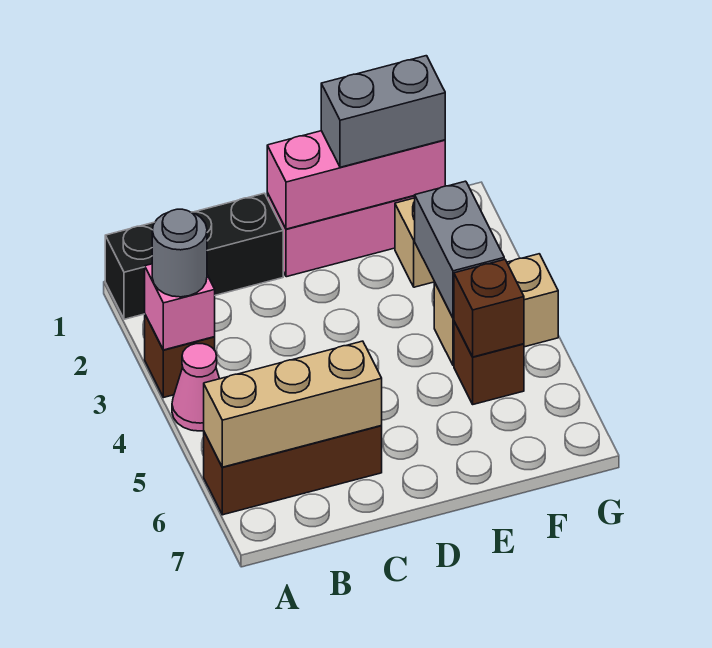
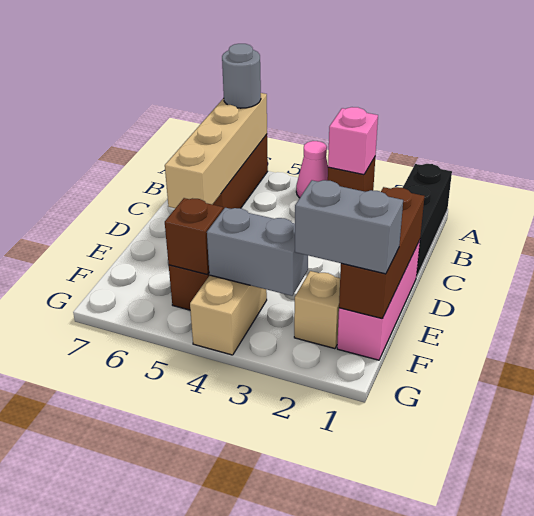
grey round brick A3 level 3 -> grey round brick A6 level 3
tan brick A6:C6 level 2 -> tan brick A6:D6 level 2
pink brick D1:F1 level 2 -> brown brick D1:F1 level 2
grey brick E1:F1 level 3 -> grey brick F1:F2 level 3

